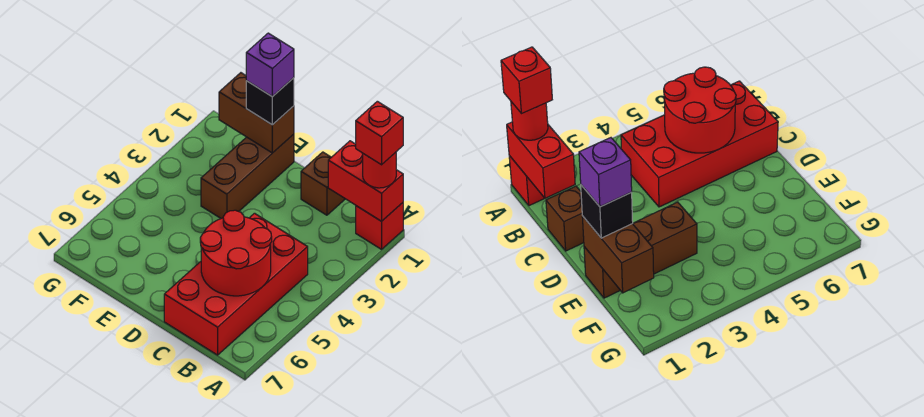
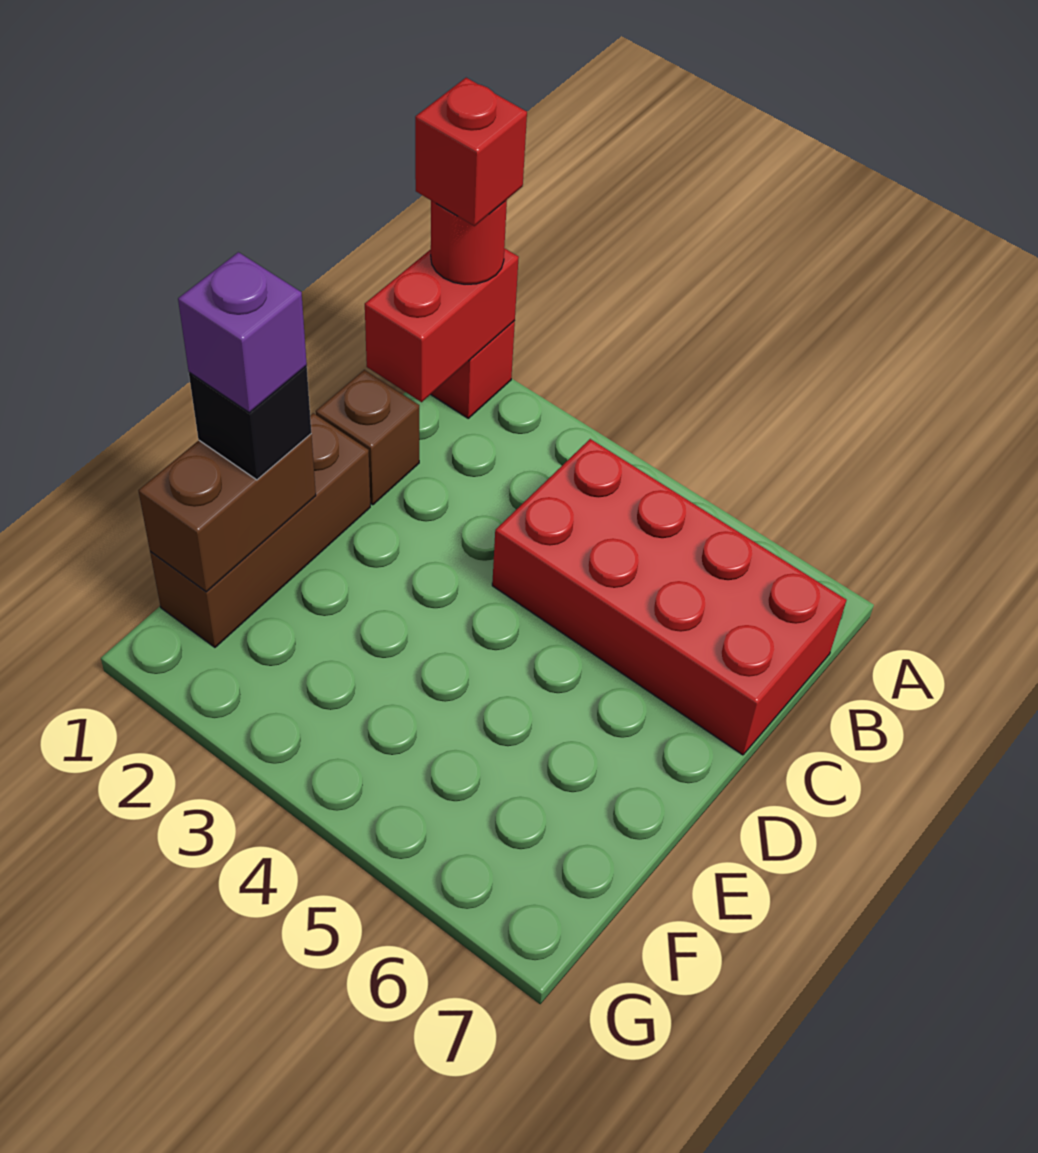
red round brick B5:C6 level 2 -> none
brown brick E1:E3 level 1 -> brown brick D1:F1 level 1

